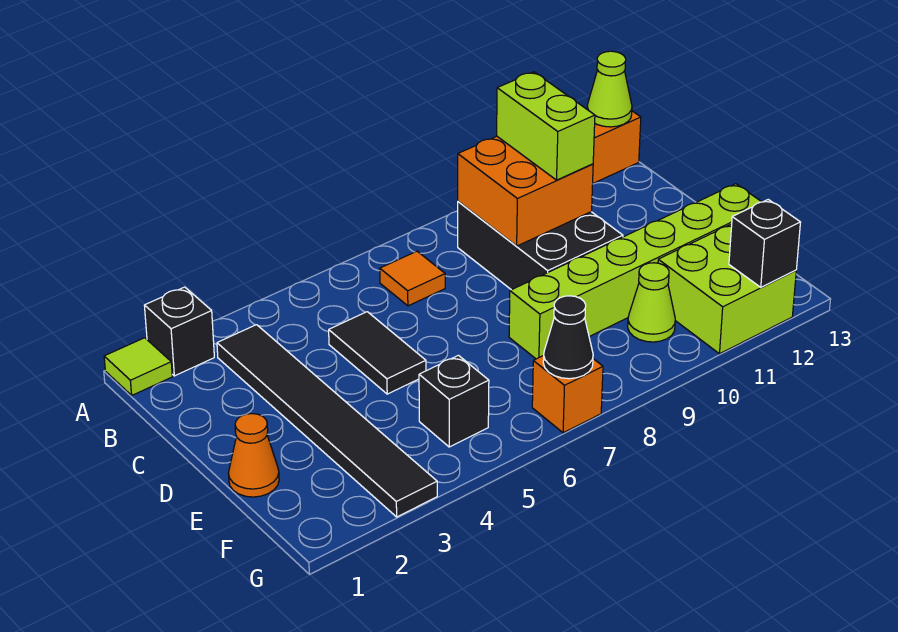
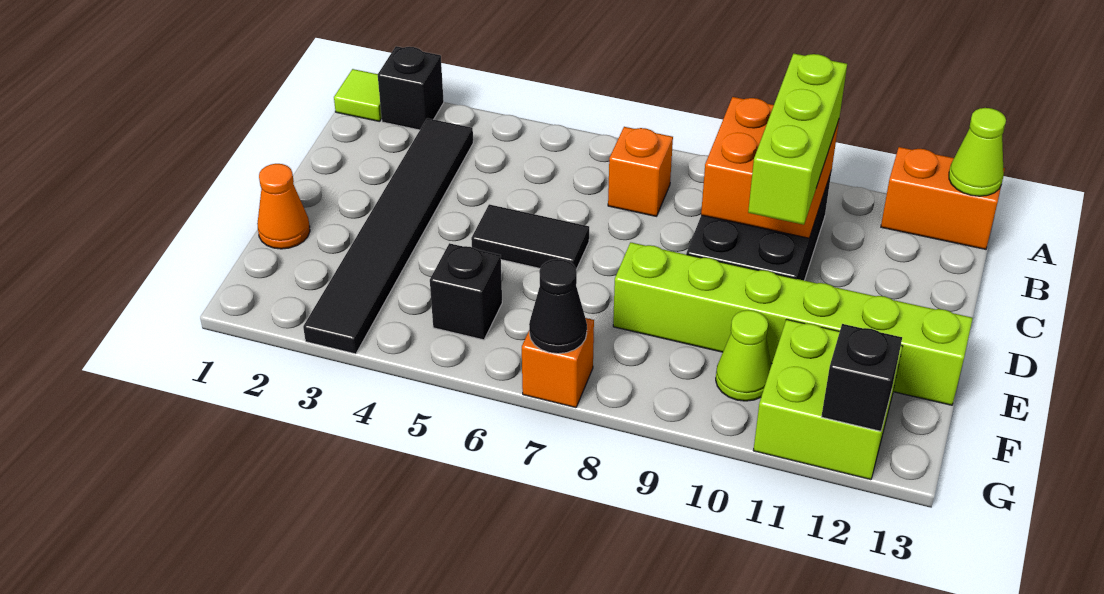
orange tile B7 level 1 -> orange brick B7 level 1
lime brick B10:C10 level 3 -> lime brick B10:D10 level 3
black tile C5:D5 level 1 -> black tile D5:D6 level 1

